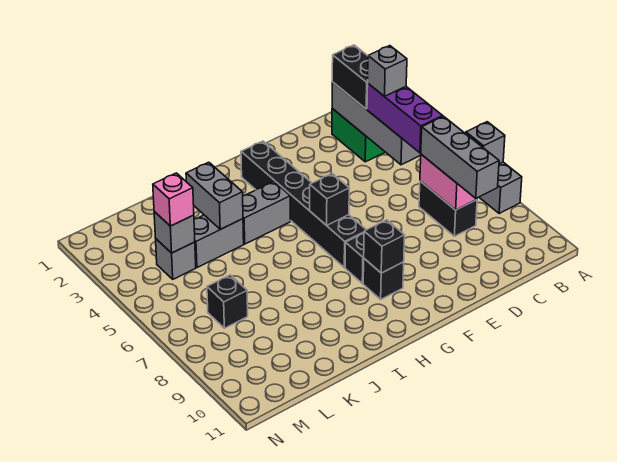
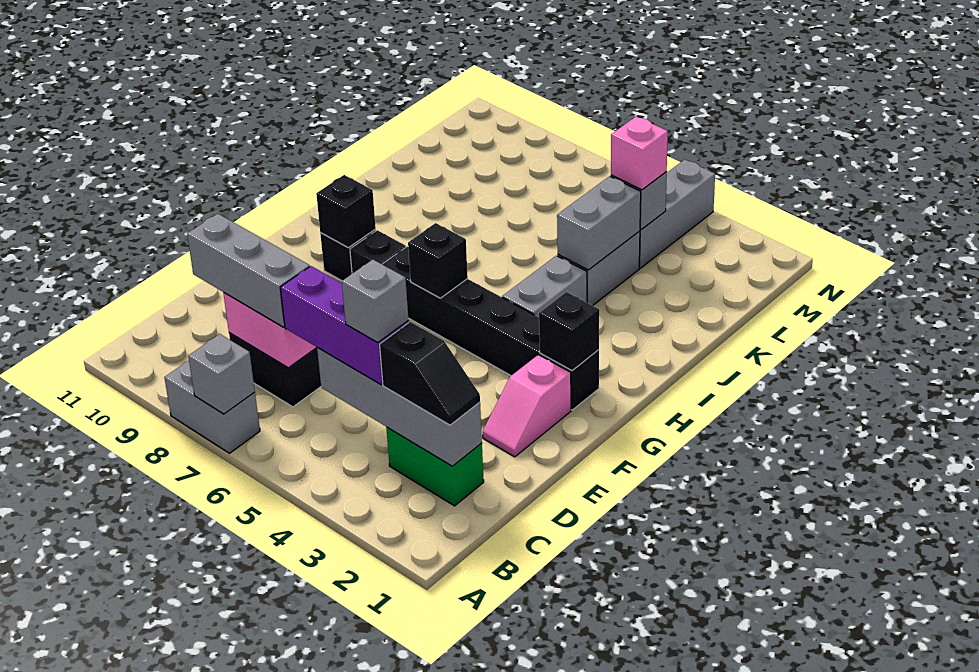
black brick C2:C3 level 3 -> black slope C2:C3 level 3 top 3
none -> pink slope E2:F2 level 1 top F
grey brick J3:J4 level 2 -> grey brick J4:K4 level 2
grey brick L4 level 1 -> grey brick L4:N4 level 1
black brick L7 level 1 -> black brick G2 level 2

